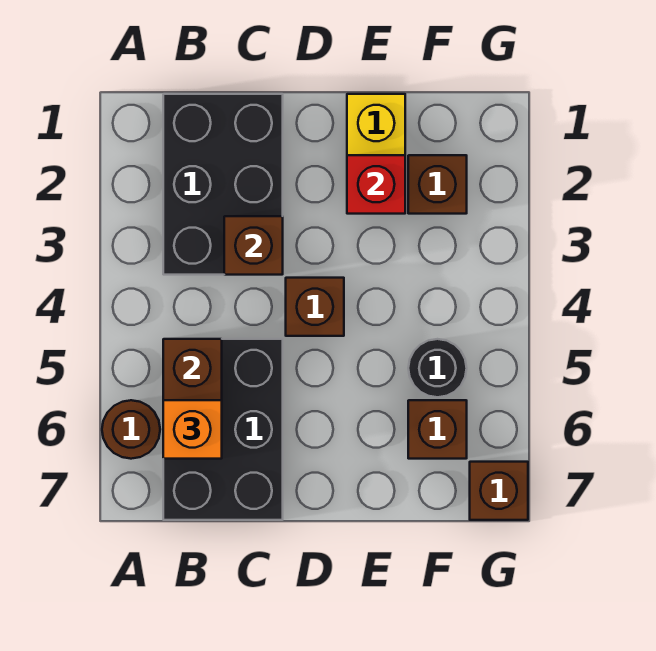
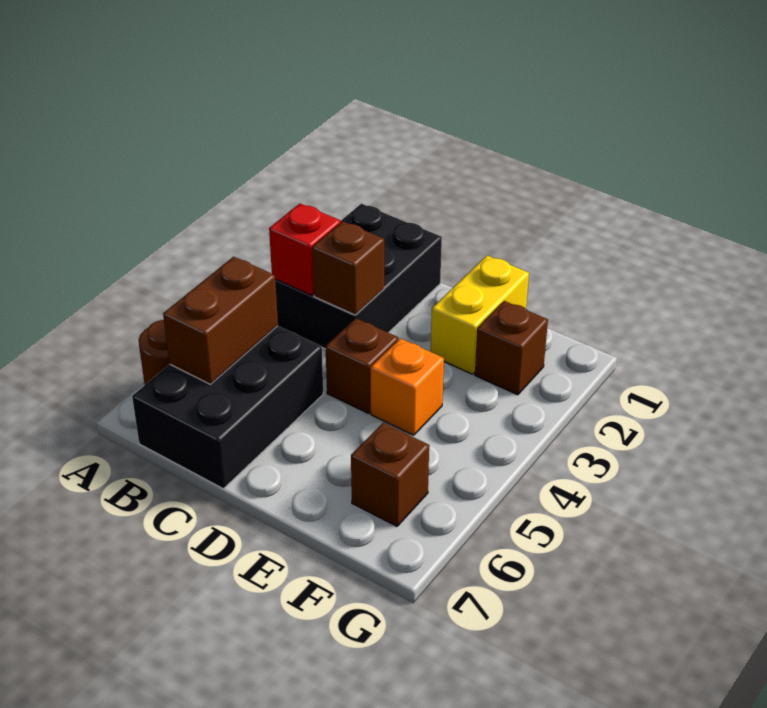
orange brick B6 level 3 -> orange brick E4 level 1
red brick E2 level 2 -> red brick B3 level 2
black round brick F5 level 1 -> none
brown brick G7 level 1 -> none

